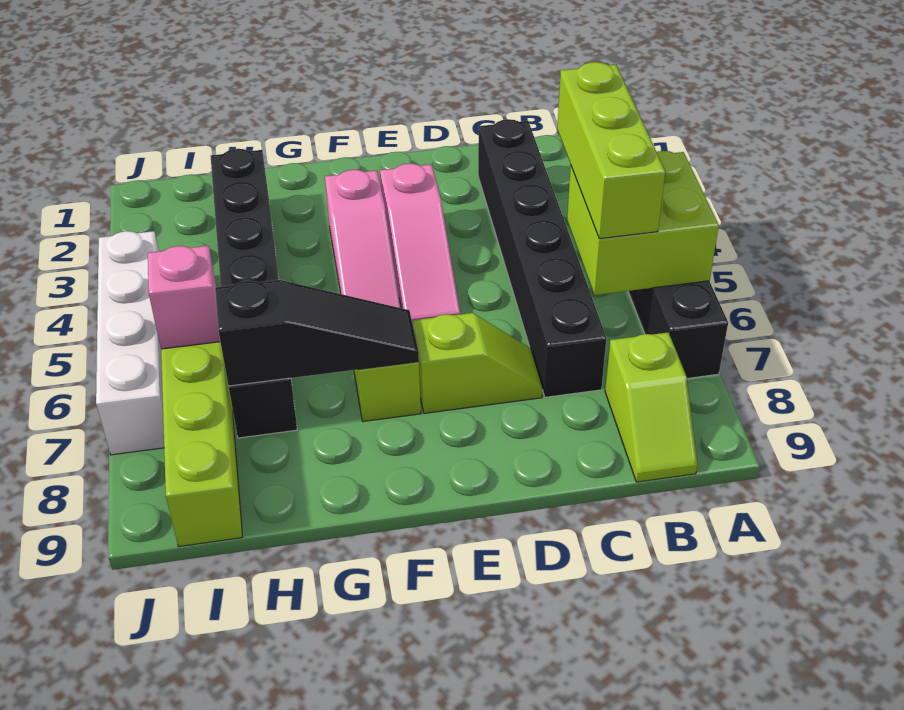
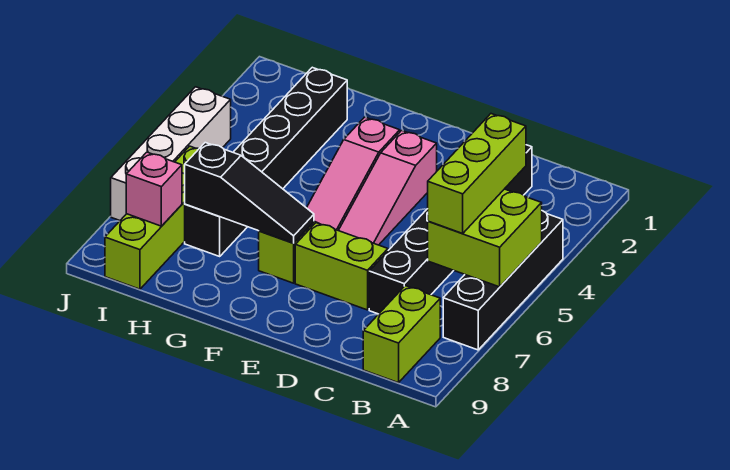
lime slope B8:B9 level 1 top 8 -> lime brick B8:B9 level 1
lime slope D7:E7 level 1 top E -> lime brick D7:E7 level 1
pink brick I6 level 2 -> pink brick I8 level 2

